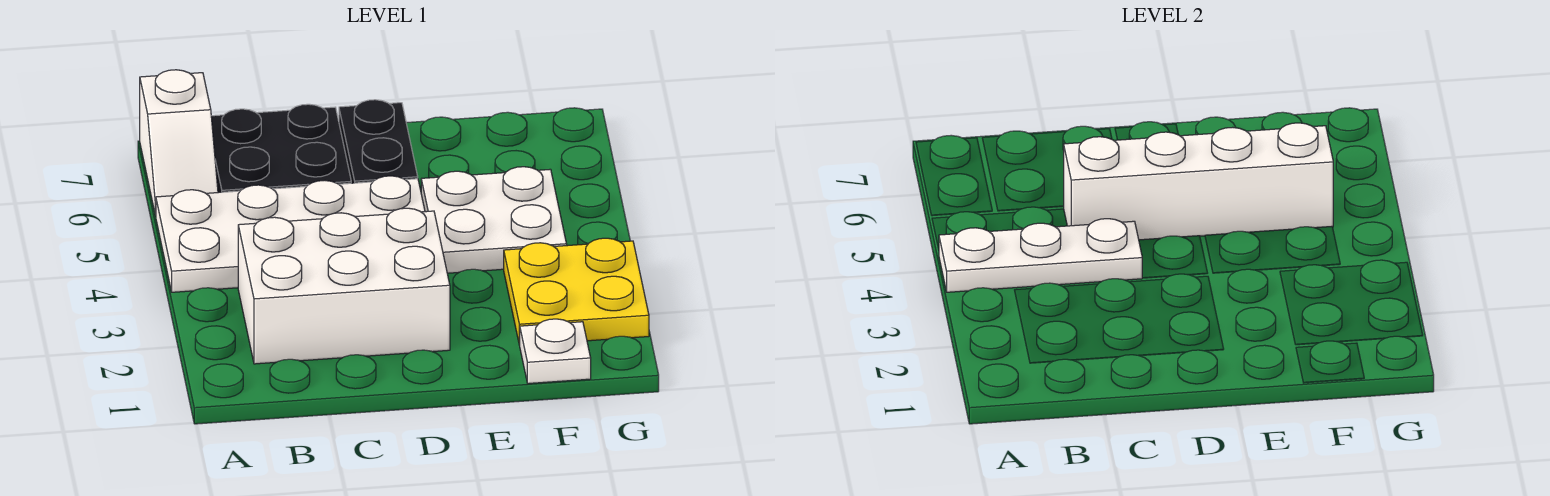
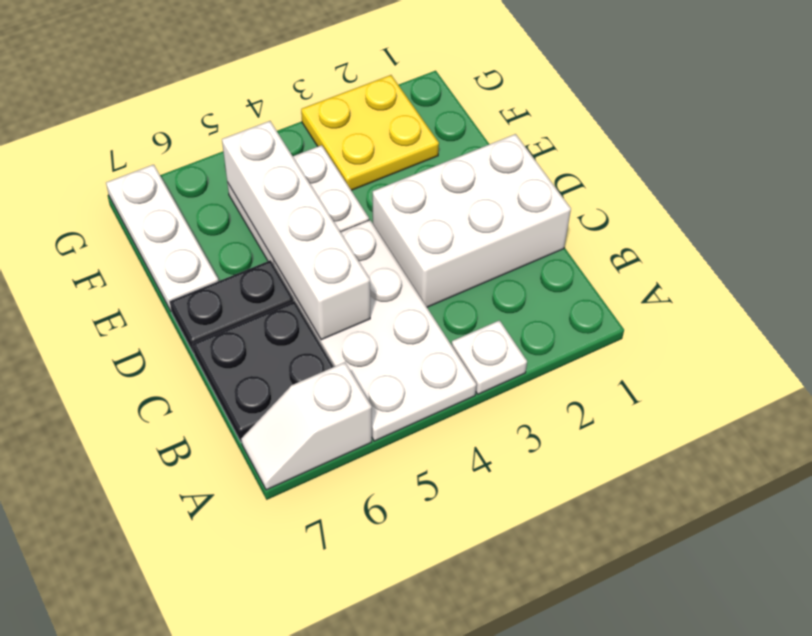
white plate A4:C4 level 2 -> white plate E7:G7 level 1
white slope A6:A7 level 1 top 7 -> white slope A6:A7 level 1 top 6
white brick B2:D3 level 1 -> white brick C1:D3 level 1
white plate F1 level 1 -> white plate A3 level 1

